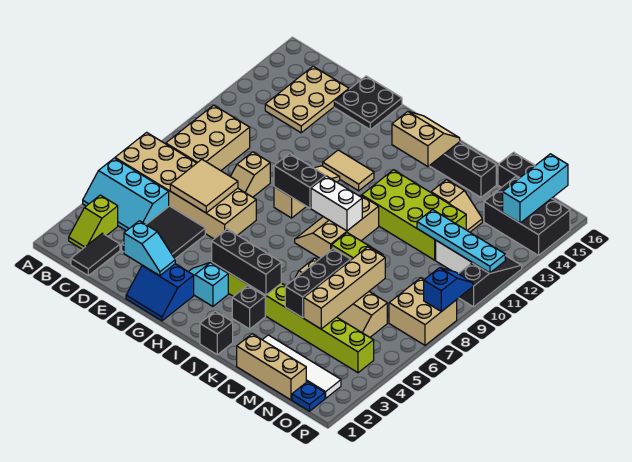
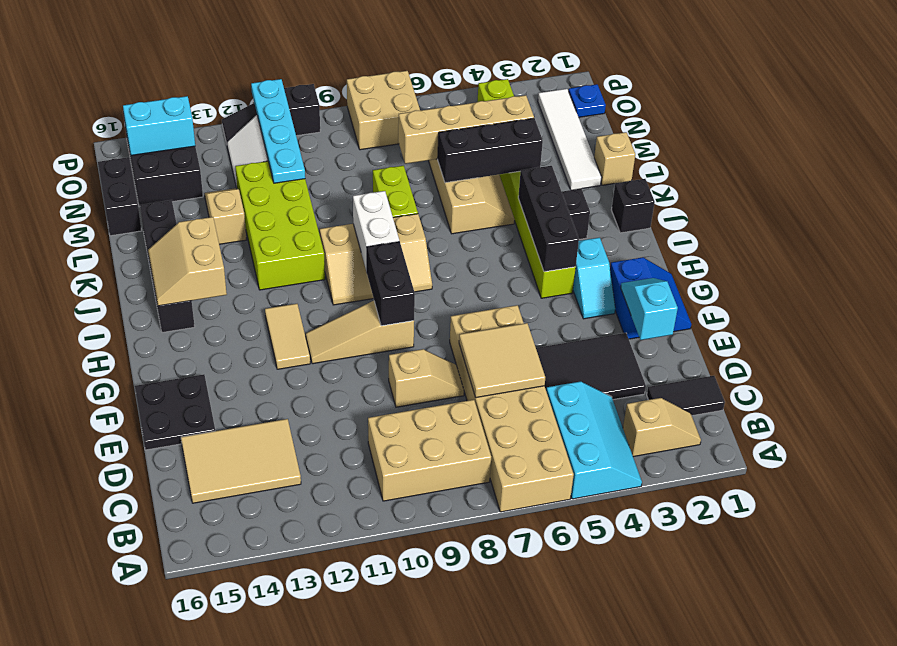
lime slope B2:B3 level 1 top 3 -> tan slope B2:B3 level 1 top 3
tan plate C13:D15 level 1 -> tan tile C13:D15 level 1
tan brick L1:N1 level 1 -> tan brick L1 level 1
cyan brick O14:O16 level 2 -> cyan brick O14:O15 level 2
blue slope P8:P9 level 2 top 8 -> none

